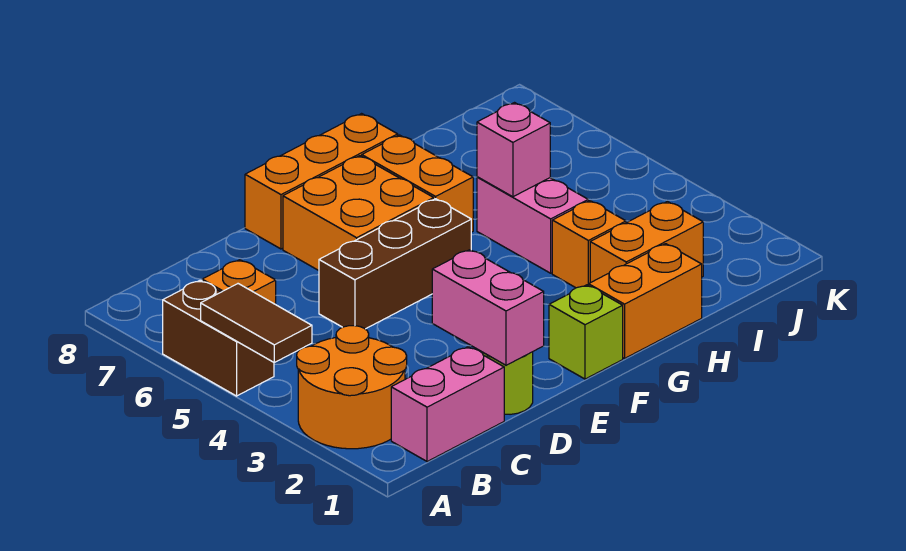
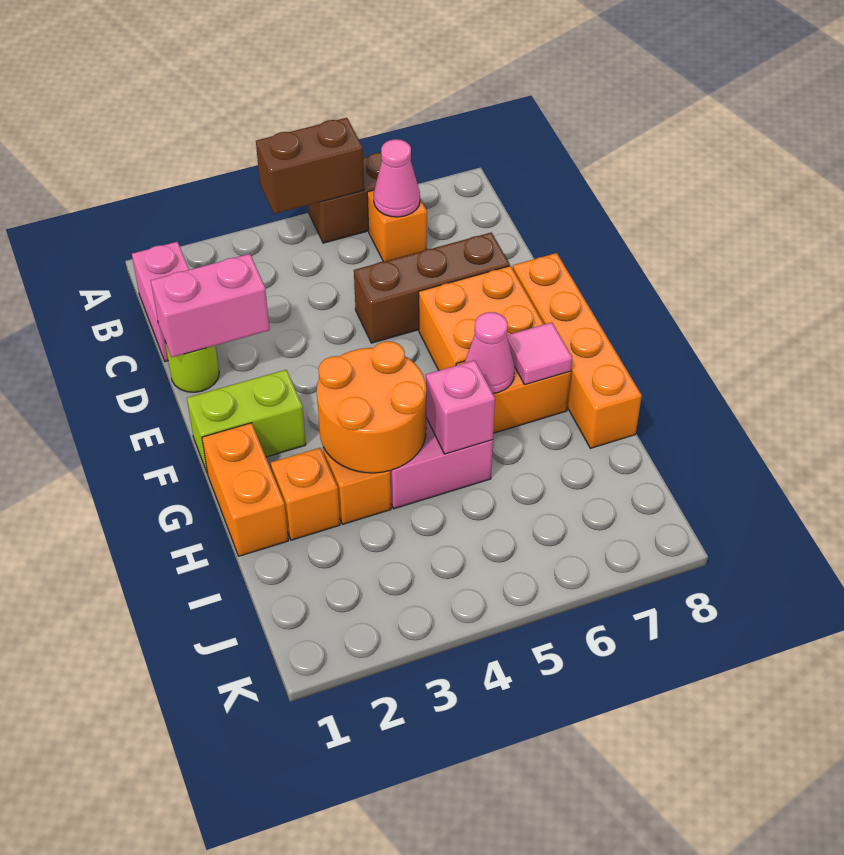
orange round brick A2:B3 level 1 -> orange round brick G3:H4 level 2
brown tile A4:A5 level 2 -> brown brick A4:A5 level 2
none -> pink cone B6 level 2
brown brick D5:F5 level 1 -> brown brick D5:D7 level 1
orange brick E8:G8 level 1 -> orange brick E8:H8 level 1
lime brick F1 level 1 -> lime brick F1:F2 level 1
none -> pink cone G6 level 2
none -> pink tile G7 level 2
orange brick H2:I2 level 1 -> orange brick H2 level 1

